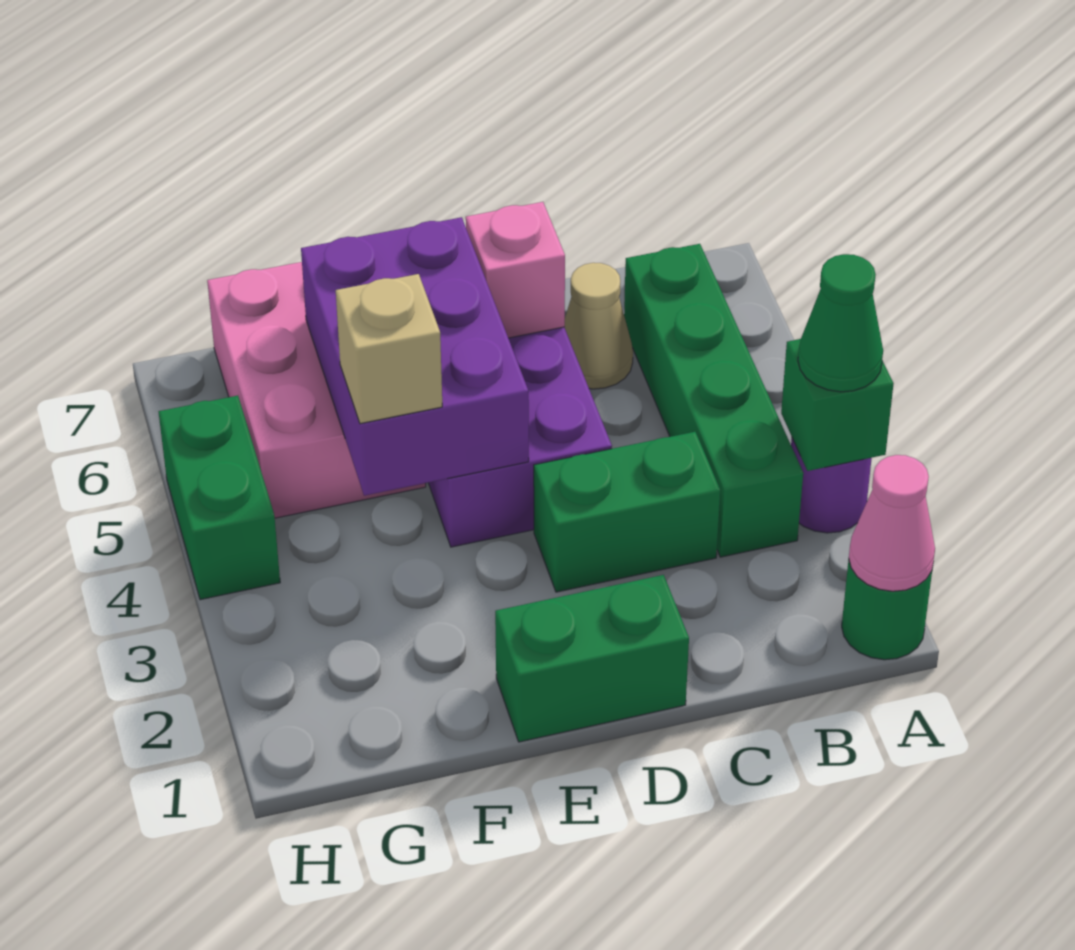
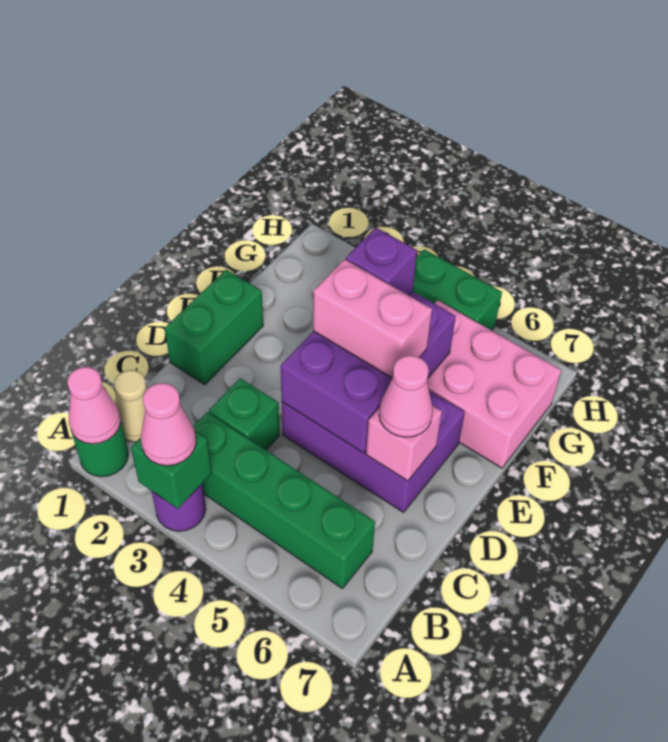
green cone A3 level 3 -> pink cone A3 level 3
green brick C3:D3 level 1 -> green brick C3 level 1
tan cone C6 level 1 -> tan cone B1 level 1
none -> pink cone D6 level 3
purple brick E4:F6 level 2 -> purple brick D4:F5 level 2
none -> pink brick E4:E5 level 3
tan brick F4 level 3 -> purple brick F4 level 3

